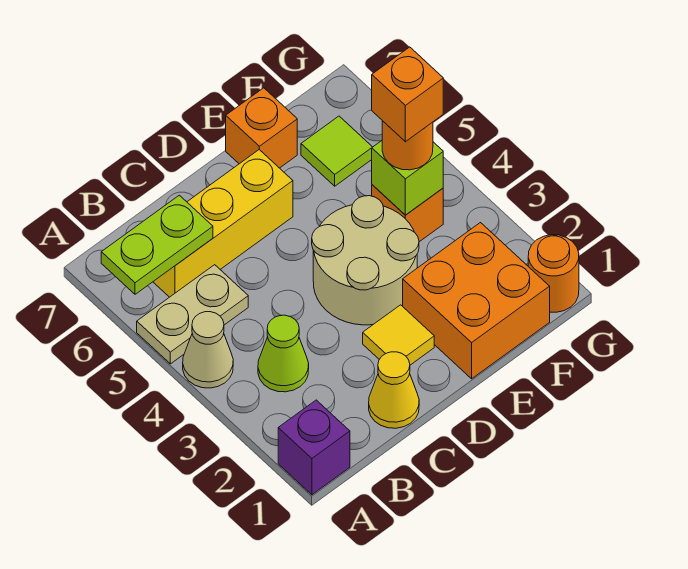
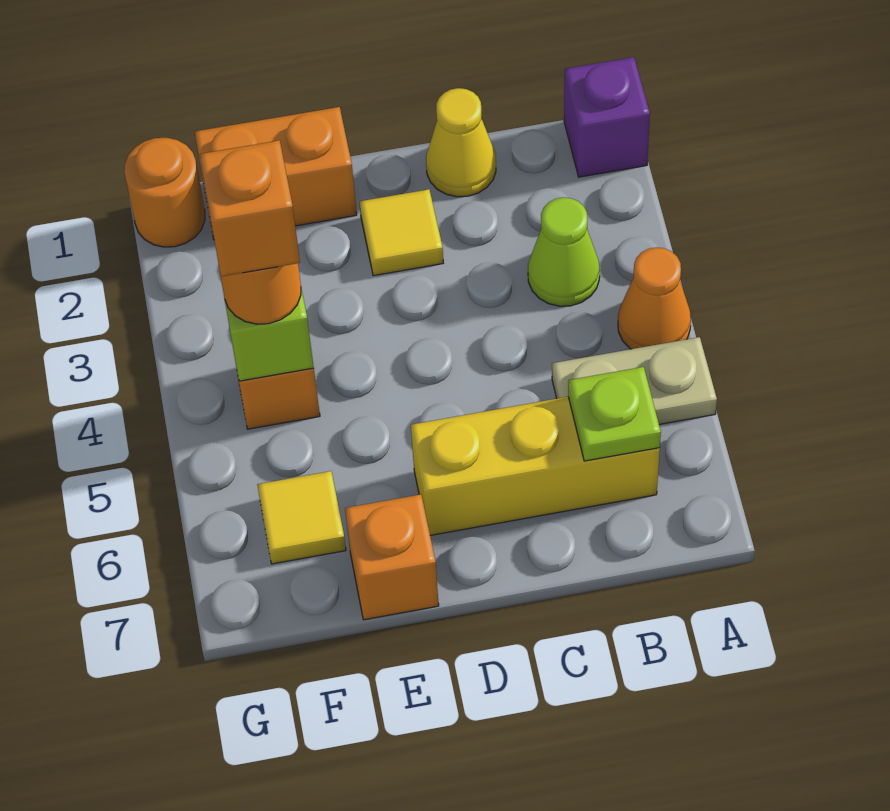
tan cone A4 level 1 -> orange cone A4 level 1
lime plate A6:B6 level 2 -> lime plate B6 level 2
tan round brick D3:E4 level 1 -> none
orange brick E1:F2 level 1 -> orange brick E1:F1 level 1
lime tile F6 level 1 -> yellow tile F6 level 1

